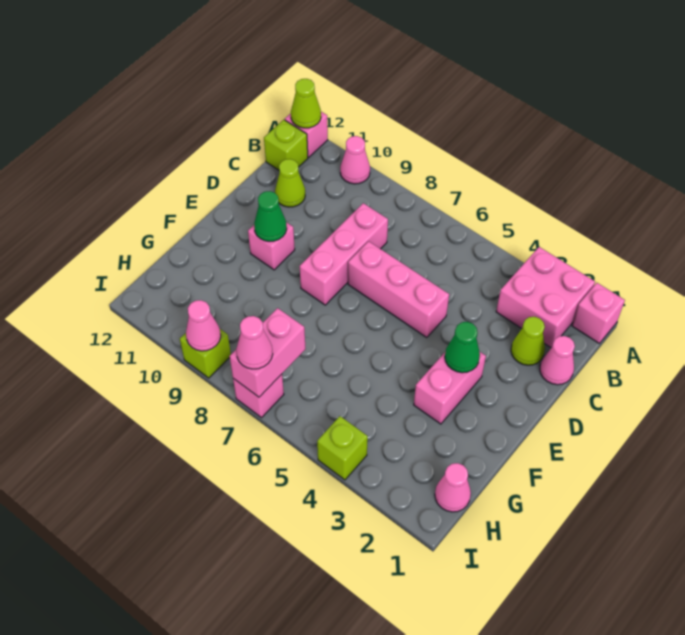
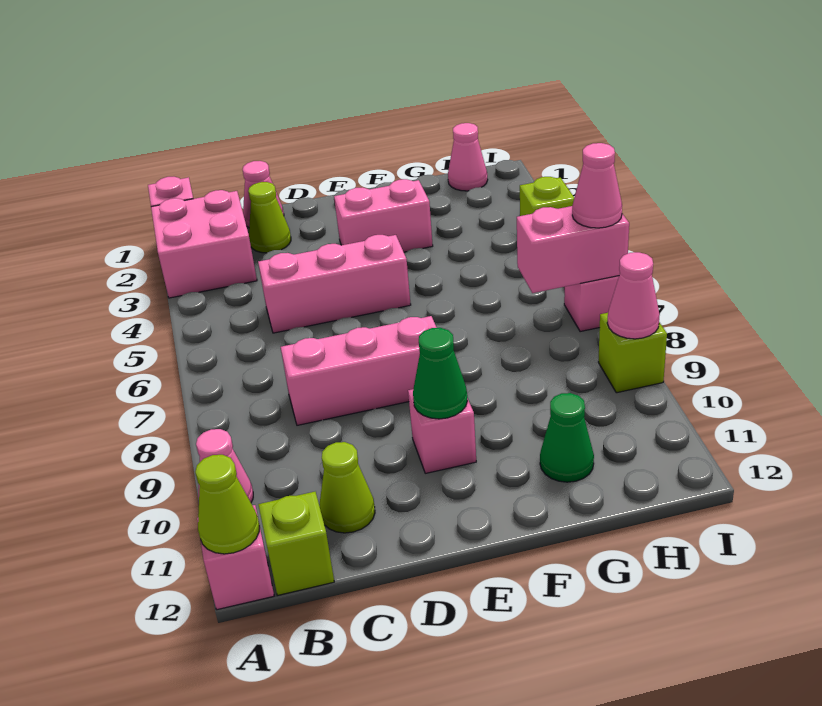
pink brick D5:D7 level 1 -> pink brick C5:E5 level 1
green cone E3 level 2 -> green cone G11 level 1

